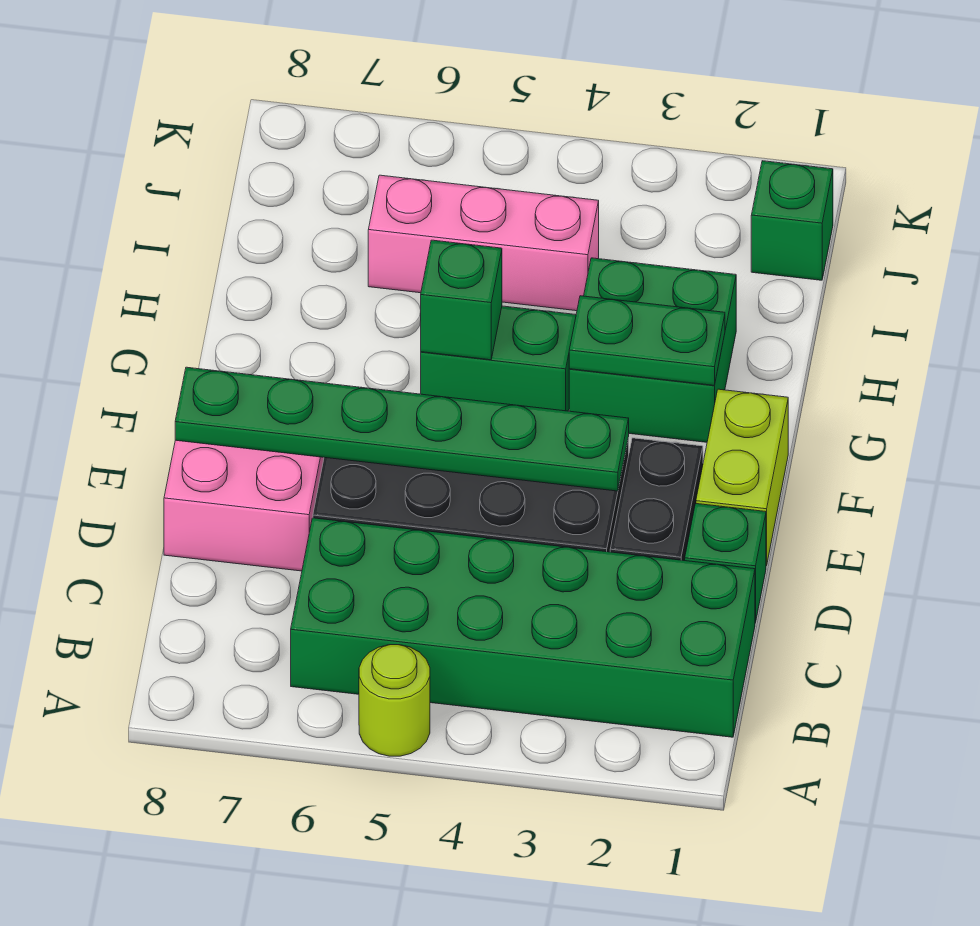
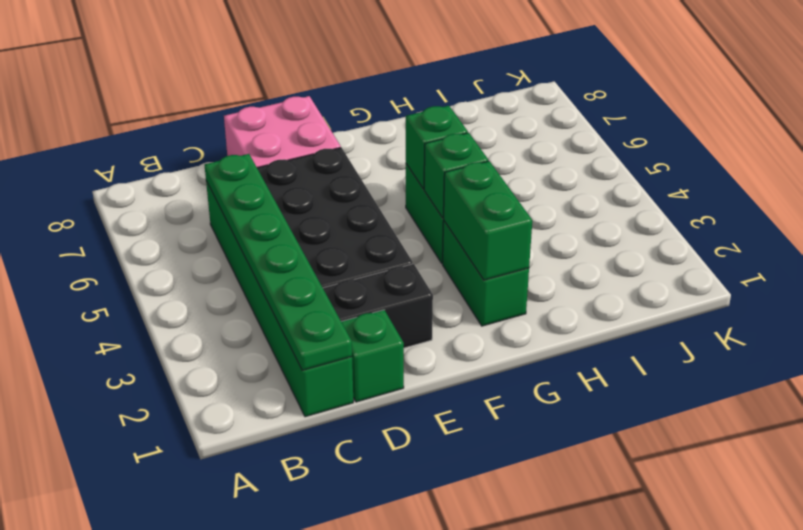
lime round brick A5 level 1 -> none
green brick B1:C6 level 1 -> green brick C1:C6 level 1
lime brick E1:F1 level 1 -> none
green plate E3:E8 level 2 -> green plate C1:C6 level 2
green brick G2:H3 level 1 -> green brick G2:G3 level 1
green plate G2:G3 level 2 -> green brick G2:G3 level 2
pink brick I4:I6 level 1 -> none
green brick J1 level 1 -> green brick G4 level 2

